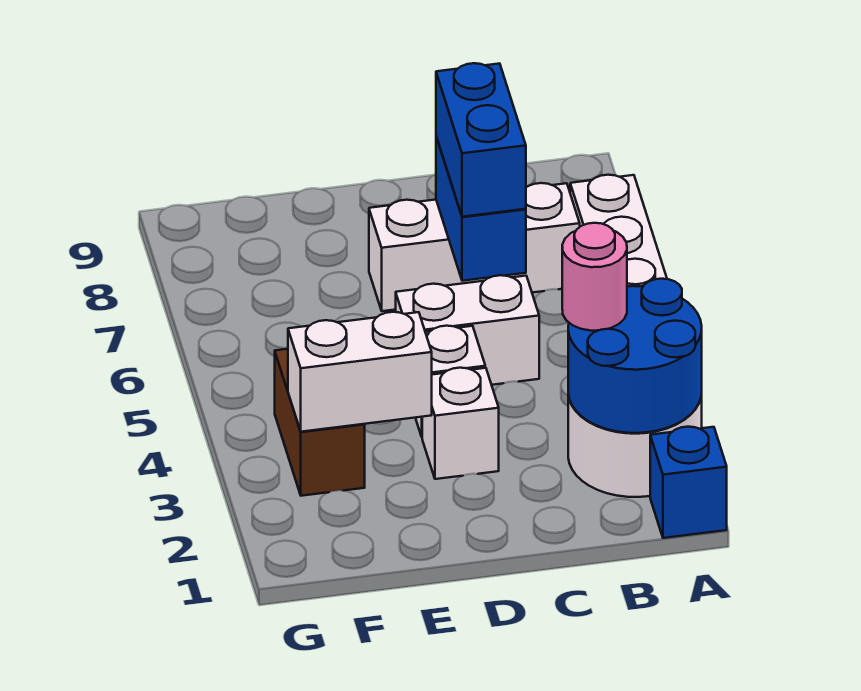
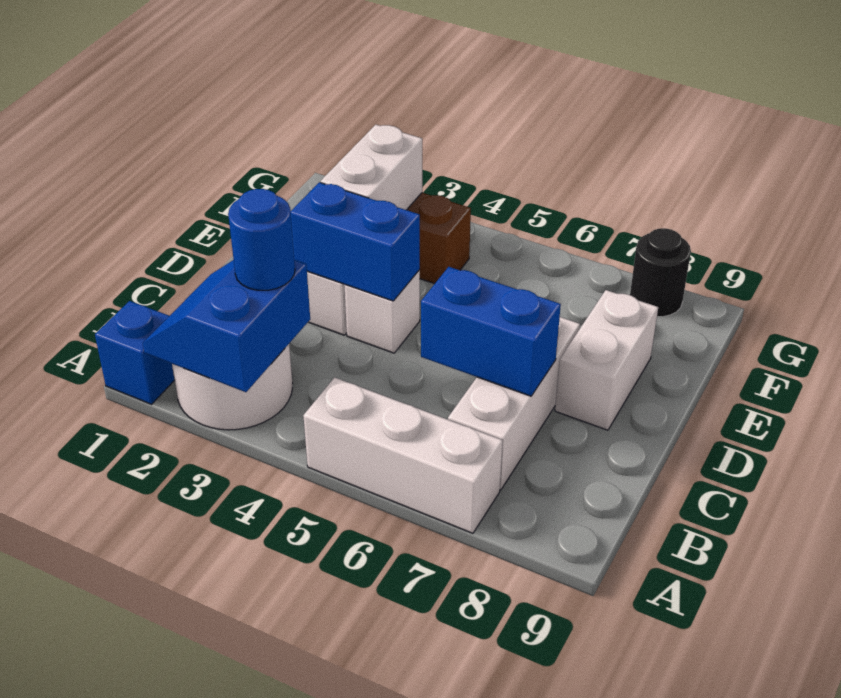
blue round brick A2:B3 level 2 -> blue slope A2:B3 level 2 top 3
pink round brick B3 level 3 -> blue round brick B3 level 3
white brick C5:D5 level 1 -> white brick D8:E8 level 1
blue brick C6:C7 level 3 -> blue brick D3:D4 level 2
none -> black round brick G8 level 1

